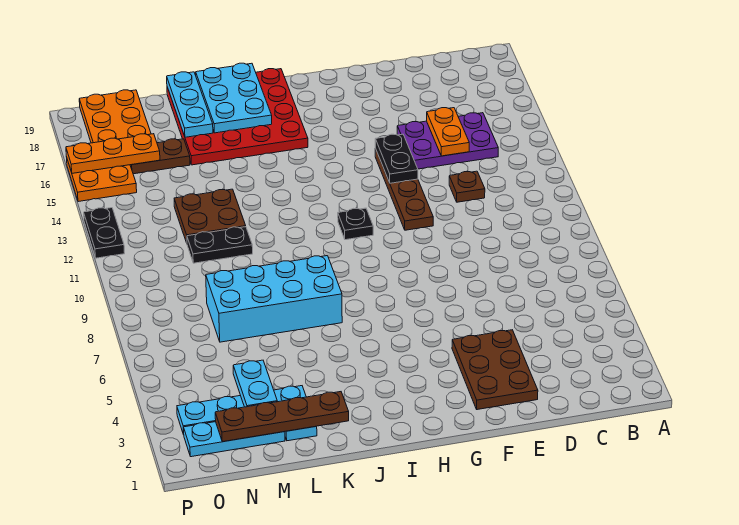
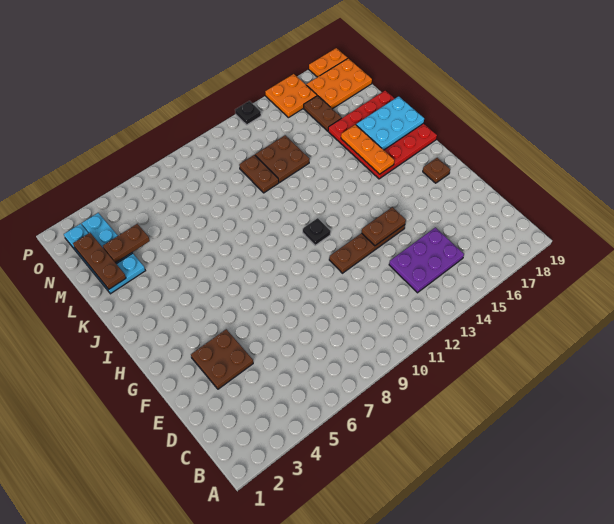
purple plate C14:E15 level 1 -> purple plate C13:D15 level 1
brown plate D12 level 1 -> brown plate G18 level 1
orange plate D14:D15 level 2 -> orange plate P18:P19 level 1
brown plate E2:F4 level 1 -> brown plate E3:F4 level 1
black plate F13:F14 level 2 -> brown plate F13:F14 level 2
cyan brick J7:M8 level 1 -> none
brown plate K2:N2 level 2 -> brown plate L2:N2 level 2
black plate L11:M11 level 1 -> brown plate L11:M11 level 1
cyan plate L17:L19 level 2 -> none
cyan plate M3:M4 level 2 -> brown plate M3:M4 level 2
orange plate N16:P16 level 2 -> orange plate I16:K16 level 2
black plate P12:P13 level 1 -> black plate P13 level 1

